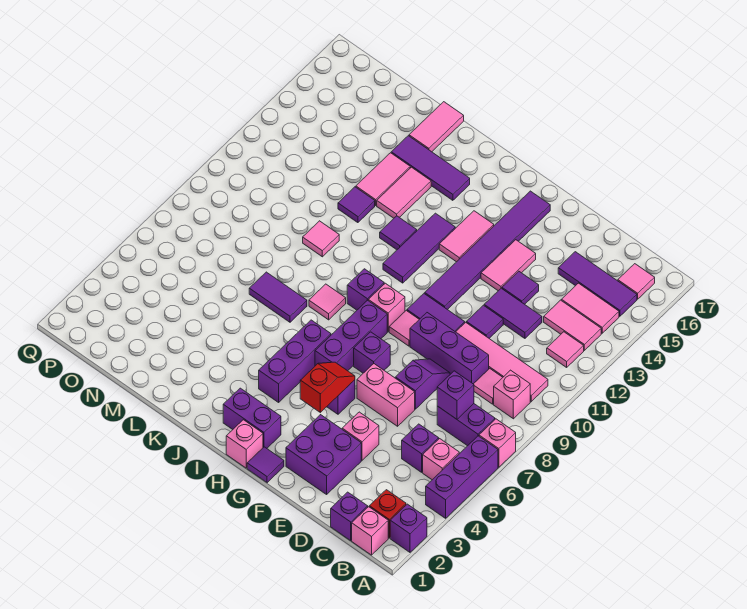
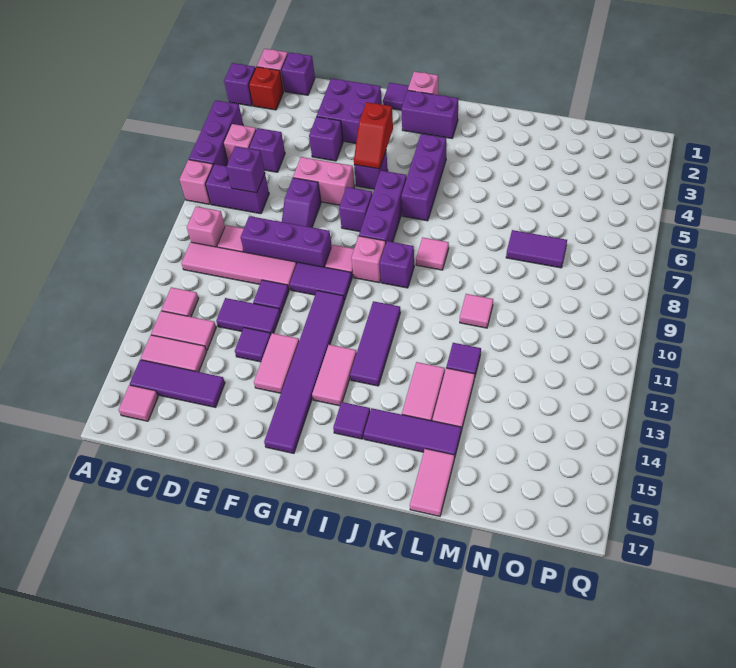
pink brick E4 level 1 -> purple brick E4 level 1
purple tile J12 level 1 -> purple tile I15 level 1
purple tile K7:L7 level 1 -> purple tile M7:N7 level 1

